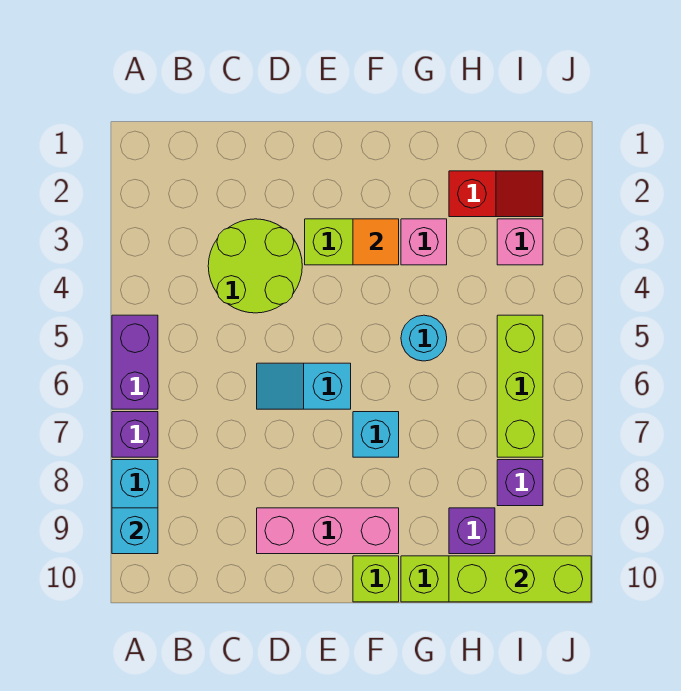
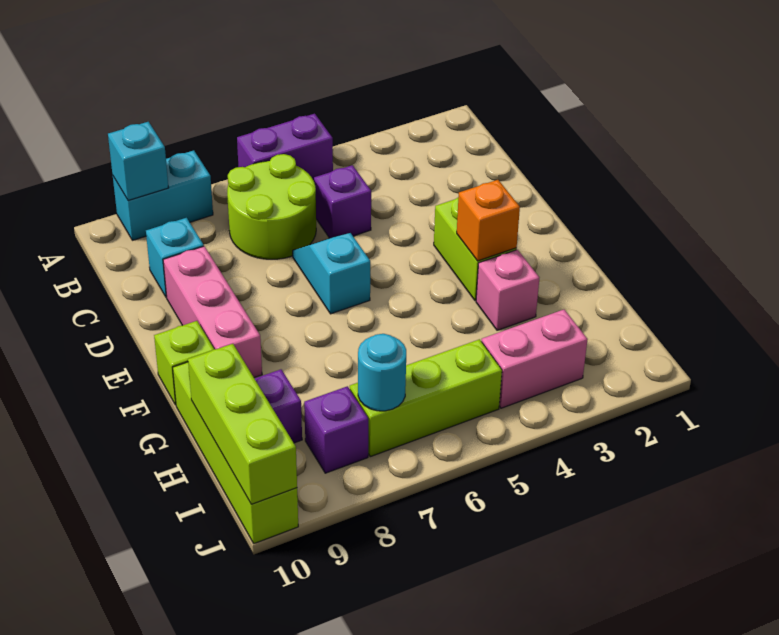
purple brick A7 level 1 -> purple brick C5 level 1
lime round brick C3:D4 level 1 -> lime round brick B6:C7 level 1
orange tile F3 level 2 -> orange brick F3 level 2
cyan brick F7 level 1 -> cyan brick C9 level 1
cyan round brick G5 level 1 -> cyan round brick I7 level 2
red slope H2:I2 level 1 top H -> none
pink brick I3 level 1 -> pink brick I3:I4 level 1

